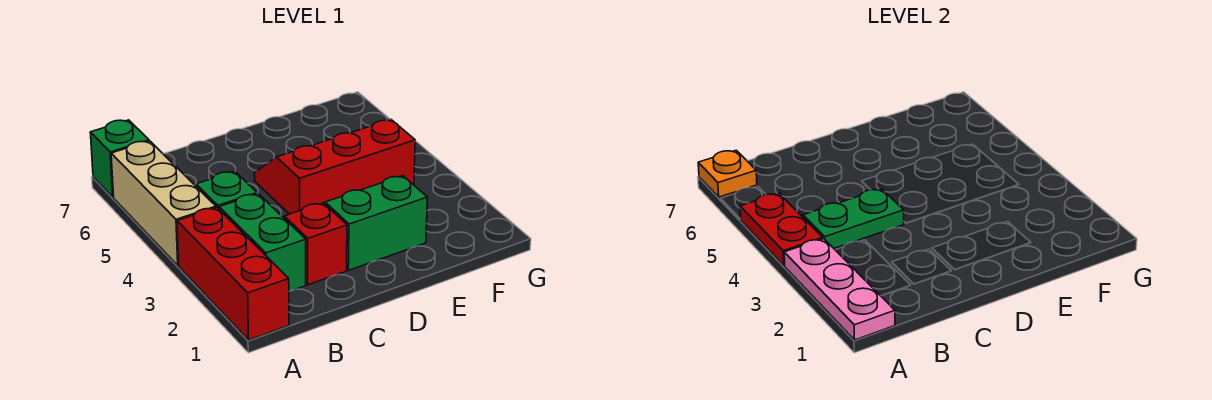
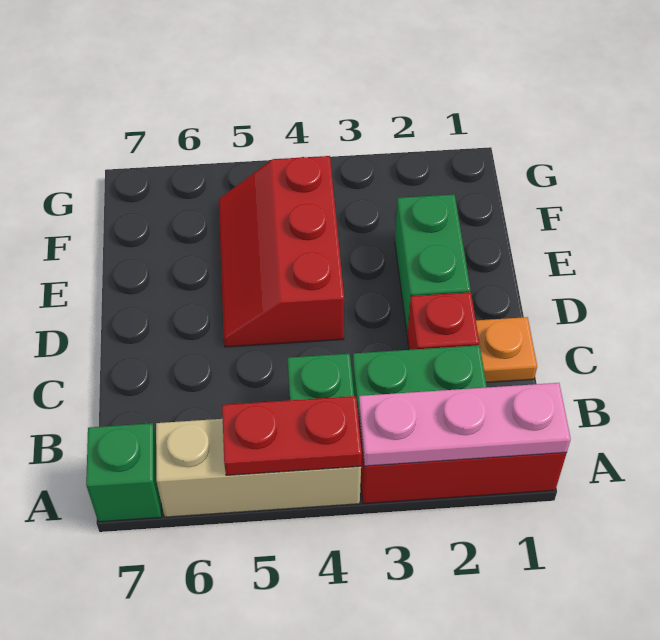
orange plate A7 level 2 -> orange plate C1 level 1
green plate B4:C4 level 2 -> none

